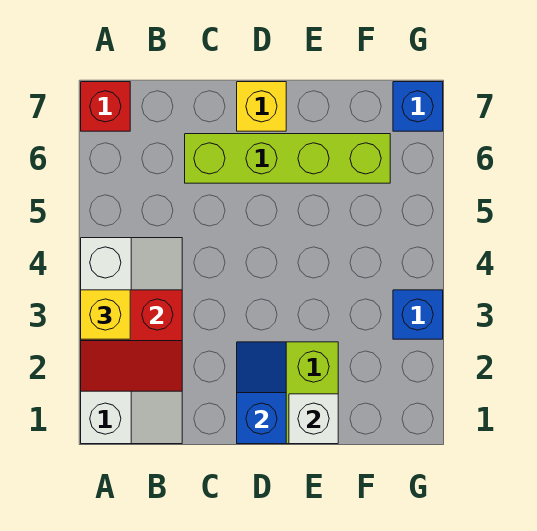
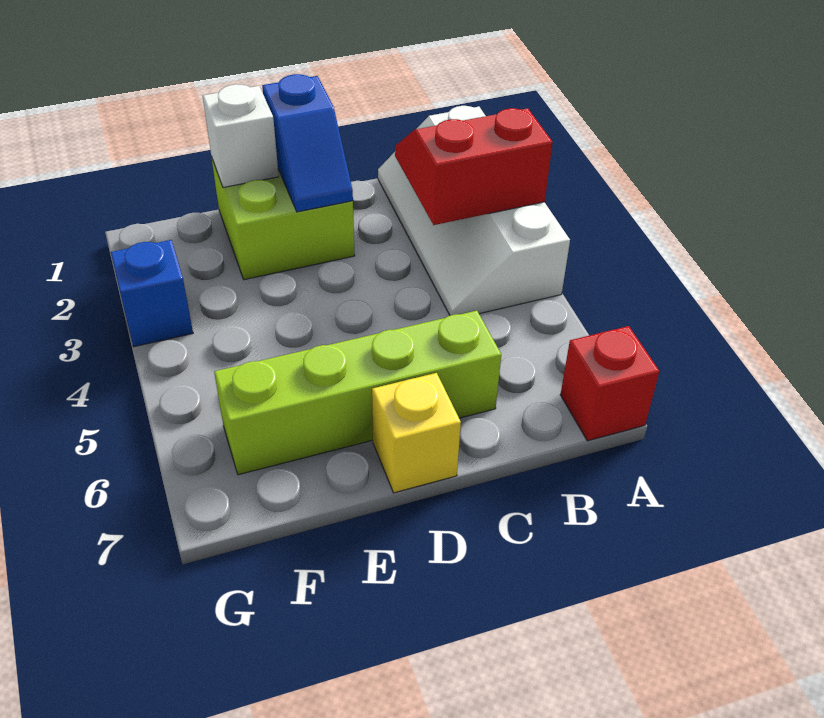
yellow brick A3 level 3 -> none
blue brick G7 level 1 -> none

